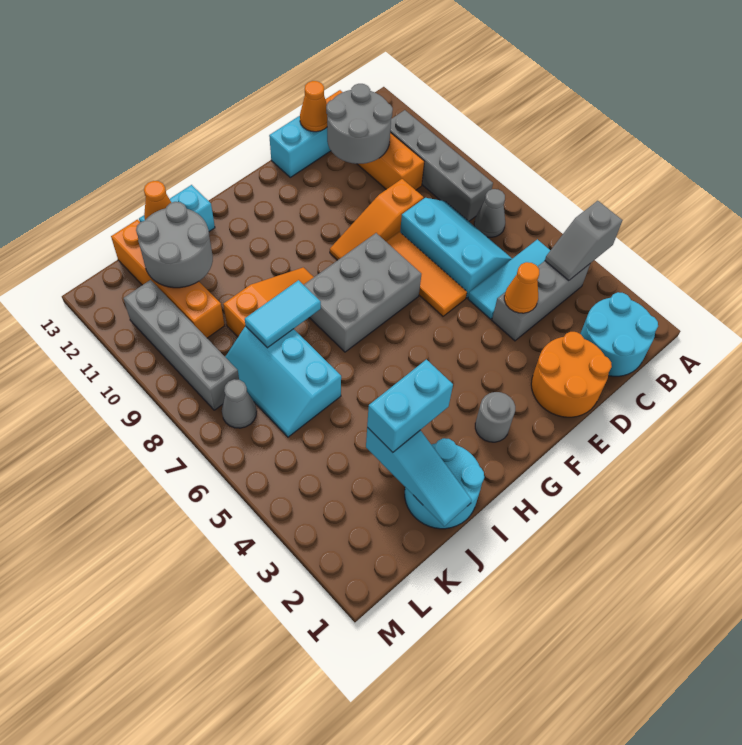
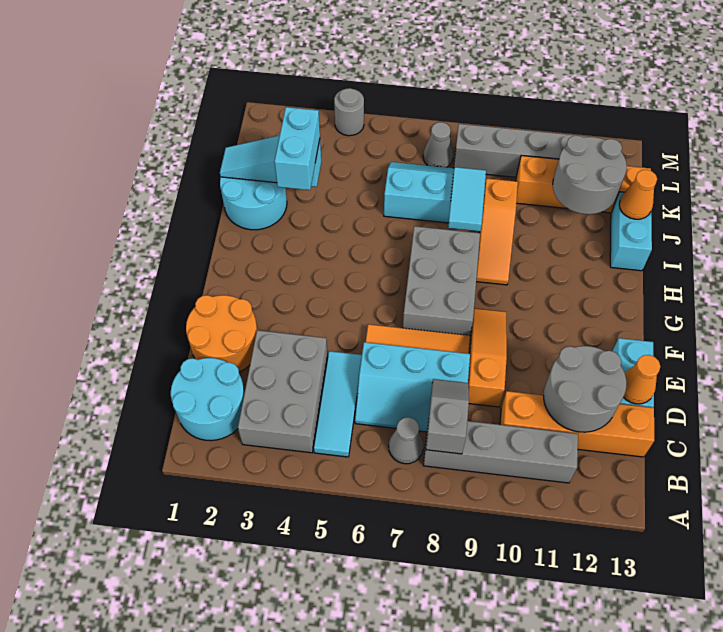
grey slope A4:B4 level 2 top A -> grey slope B8:C8 level 2 top B
grey brick B4:D4 level 1 -> grey brick B3:D4 level 1
orange cone D4 level 2 -> none
grey round brick G2 level 1 -> grey round brick M4 level 1

